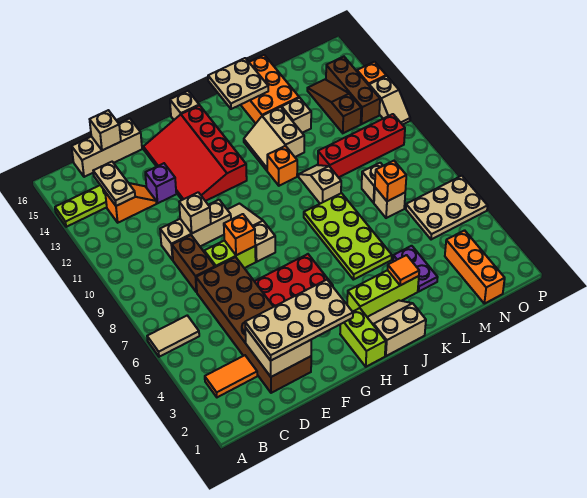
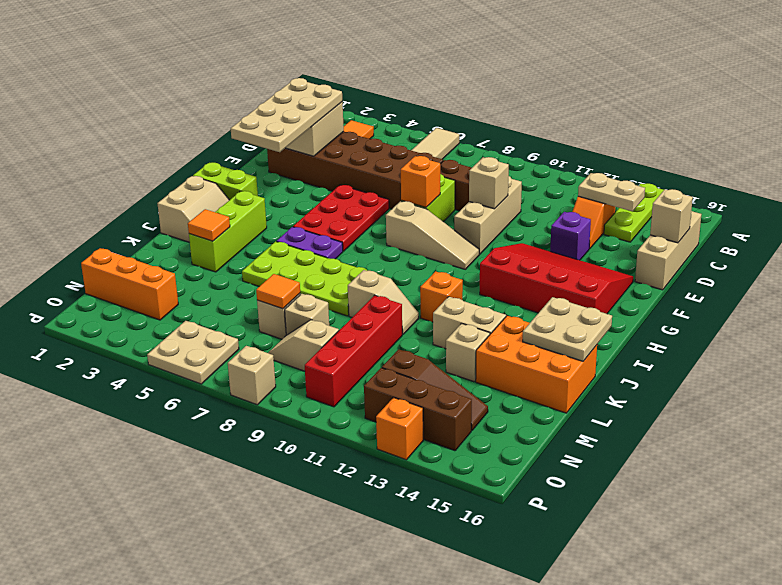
tan brick H16 level 1 -> tan brick P8 level 1
purple plate L3:L4 level 1 -> purple plate I5:I6 level 1
orange brick M7 level 2 -> orange tile M7 level 2
tan plate N5:P6 level 1 -> tan plate O5:P6 level 1
tan slope P11:P12 level 1 top 12 -> tan slope N8:N9 level 1 top 9

